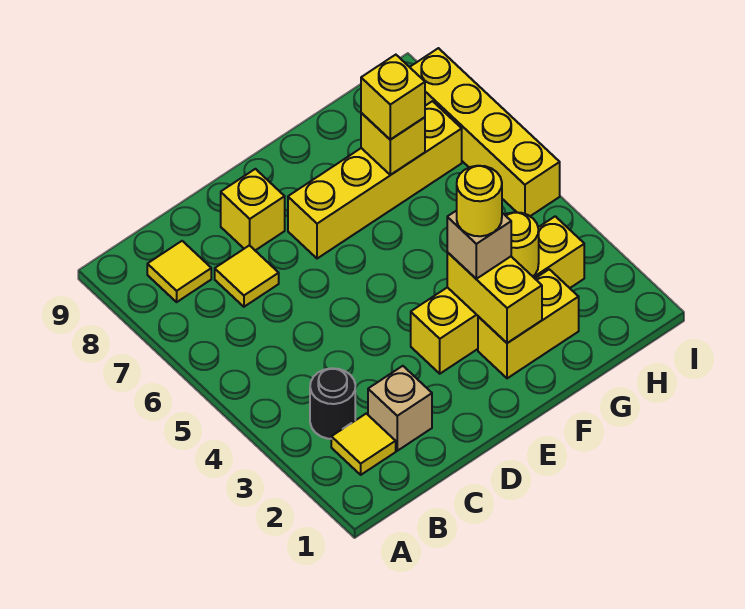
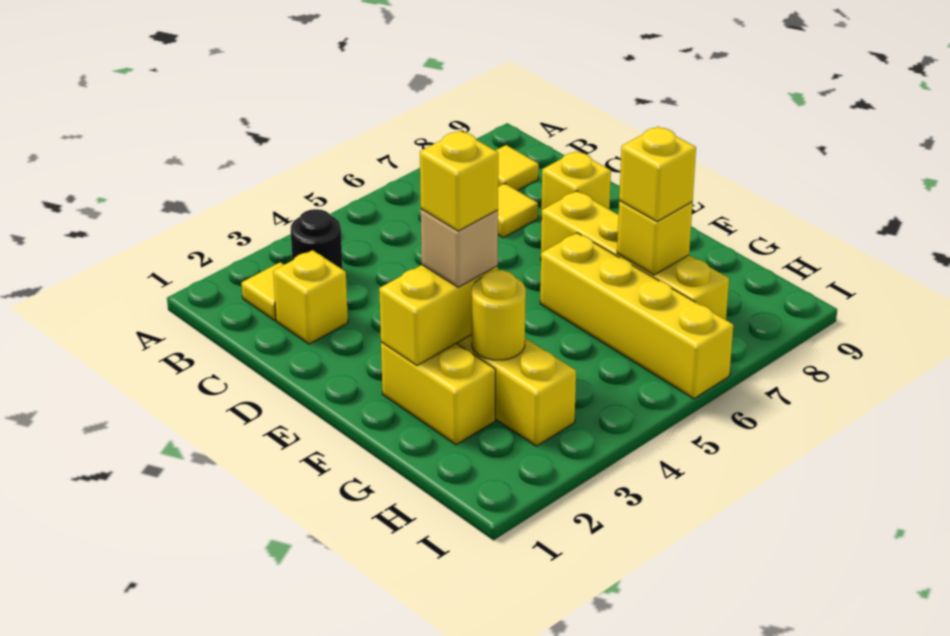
tan brick C2 level 1 -> yellow brick C2 level 1
yellow round brick F3 level 4 -> yellow brick F3 level 4
yellow brick I5:I8 level 1 -> yellow brick F6:I6 level 1

